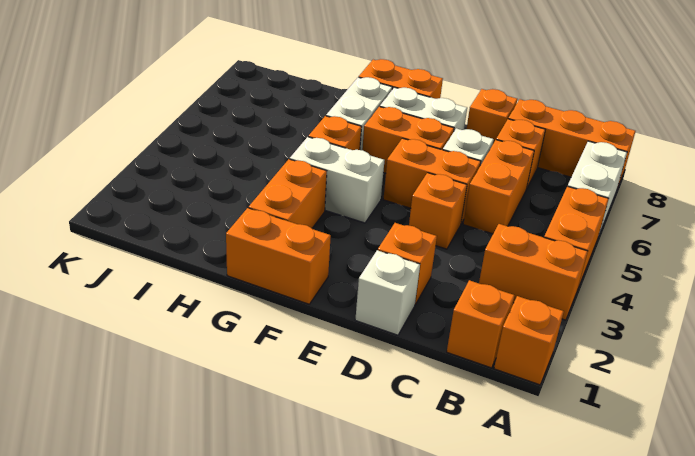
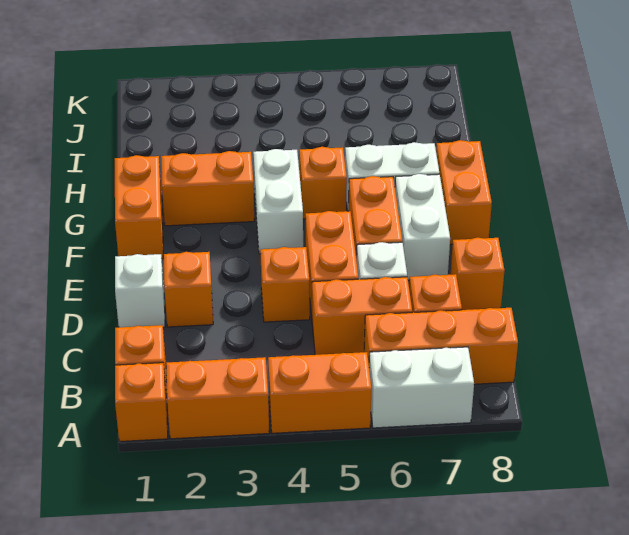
orange brick A3:B3 level 1 -> orange brick A2:A3 level 1
orange brick A8:C8 level 1 -> orange brick B6:B8 level 1

